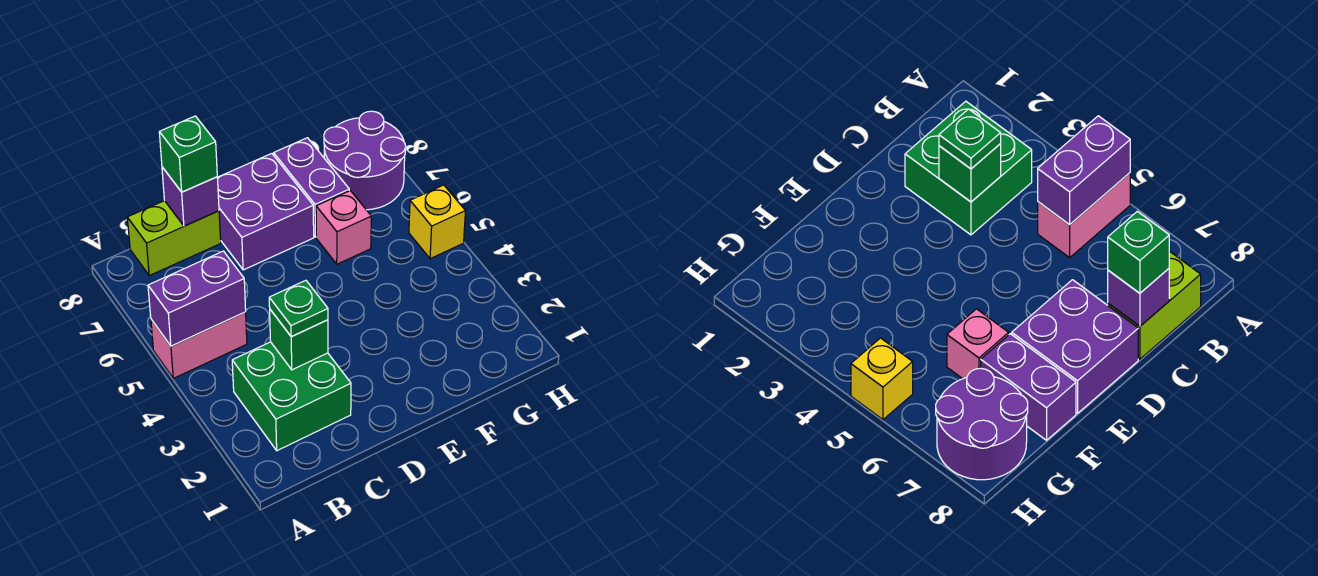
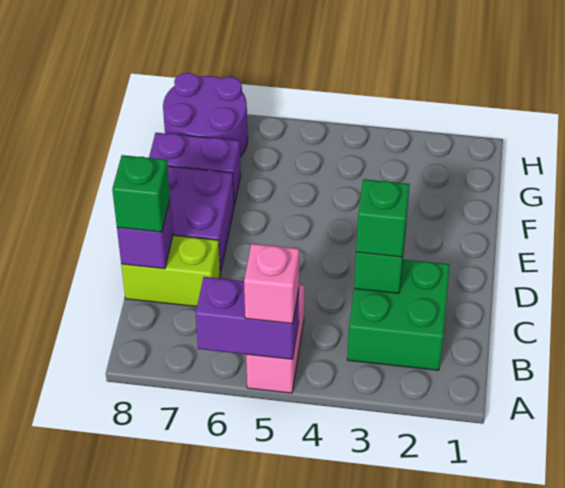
purple brick A5:B5 level 2 -> purple brick A5:A6 level 2
lime brick B8:C8 level 1 -> lime brick C7:C8 level 1
green plate C3 level 3 -> green brick C3 level 3
pink brick F6 level 1 -> pink brick A5 level 3
yellow brick H5 level 1 -> none

